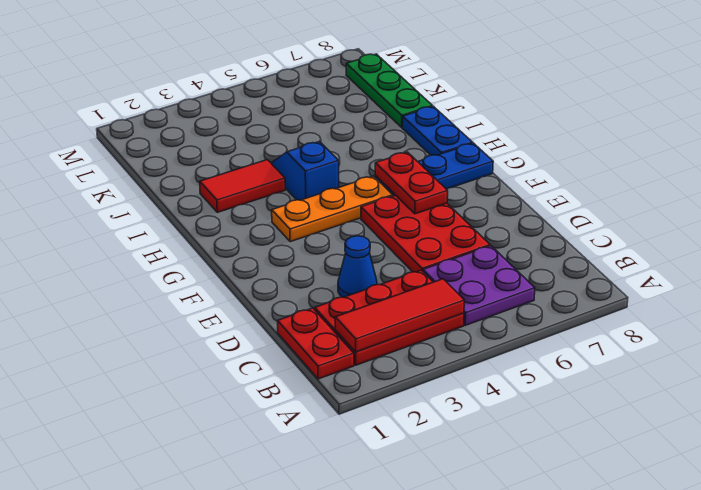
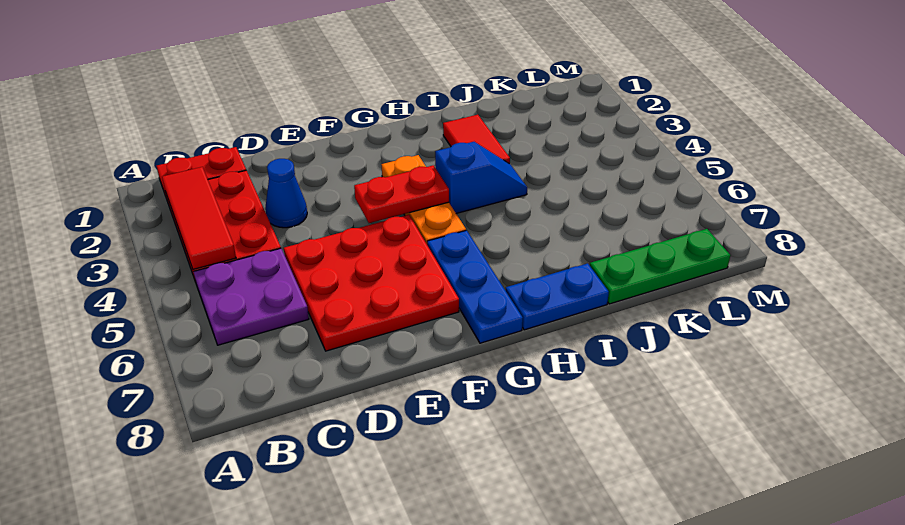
red plate D5:F6 level 1 -> red plate D5:F7 level 1
red plate F6:G6 level 2 -> red plate F4:G4 level 2

